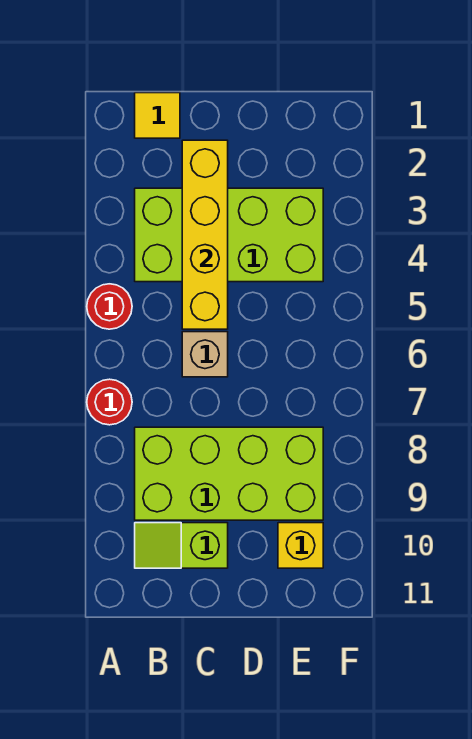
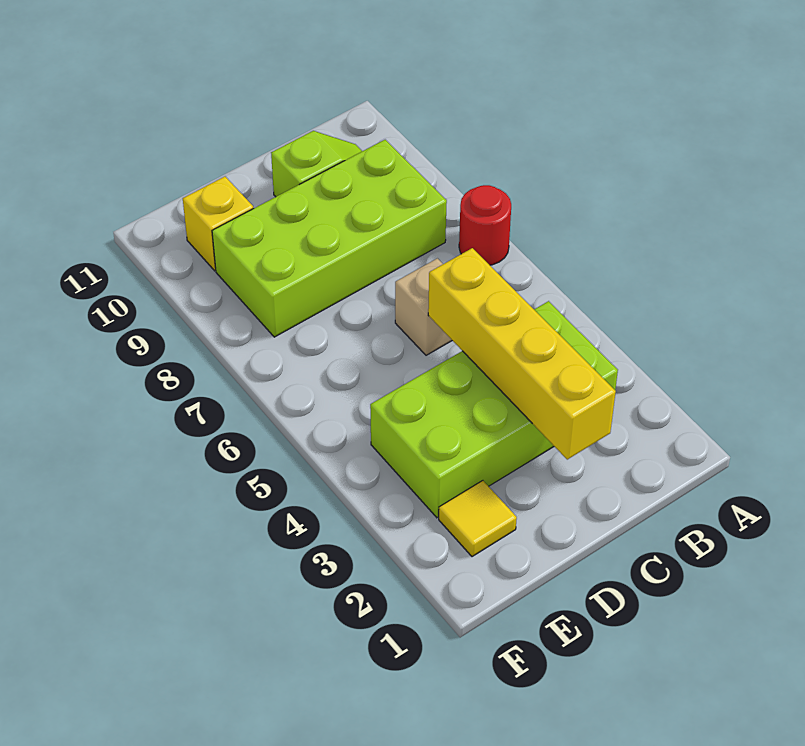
red round brick A5 level 1 -> none
yellow tile B1 level 1 -> yellow tile E2 level 1

